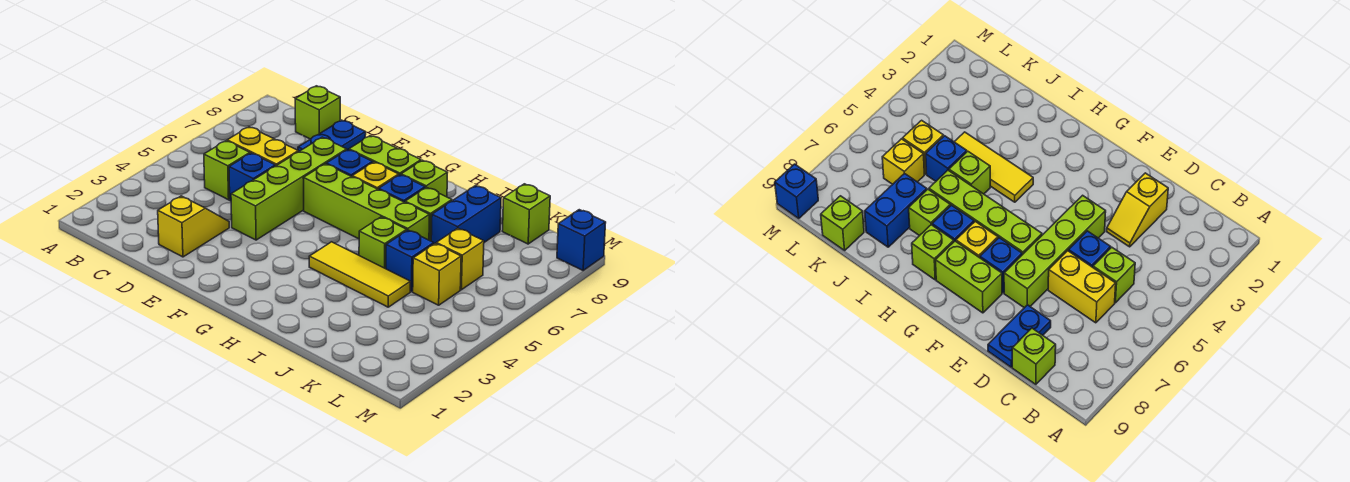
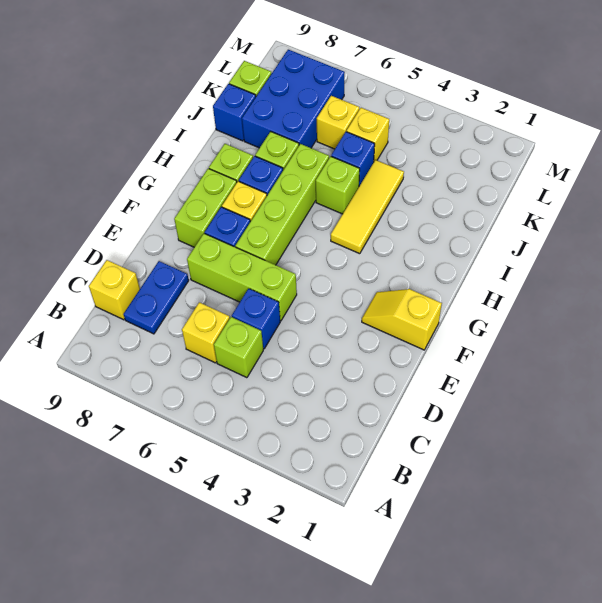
yellow brick C6:D6 level 1 -> yellow brick C6 level 1
lime brick C9 level 1 -> yellow brick C9 level 1
yellow slope D2:D3 level 1 top 2 -> yellow slope F1:F2 level 1 top 1
blue plate D8:D9 level 1 -> blue plate C8:D8 level 1
lime brick E4:E7 level 1 -> lime brick E5:E7 level 1
blue brick J7:J8 level 1 -> blue brick J7:L8 level 1
blue brick M9 level 1 -> blue brick J9 level 1

